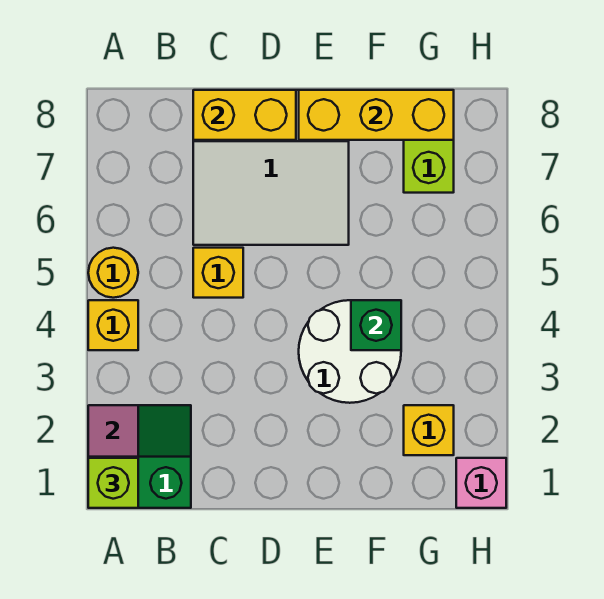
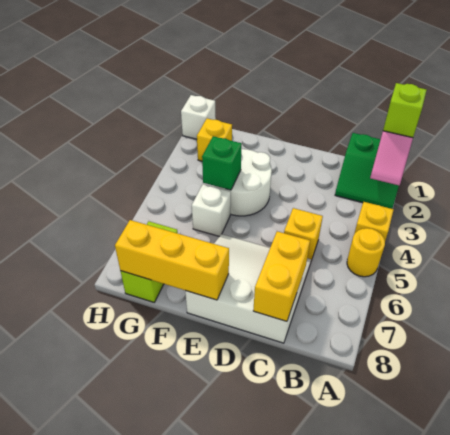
yellow brick C8:D8 level 2 -> yellow brick C7:C8 level 2
none -> white brick F5 level 1
pink brick H1 level 1 -> white brick H1 level 1

